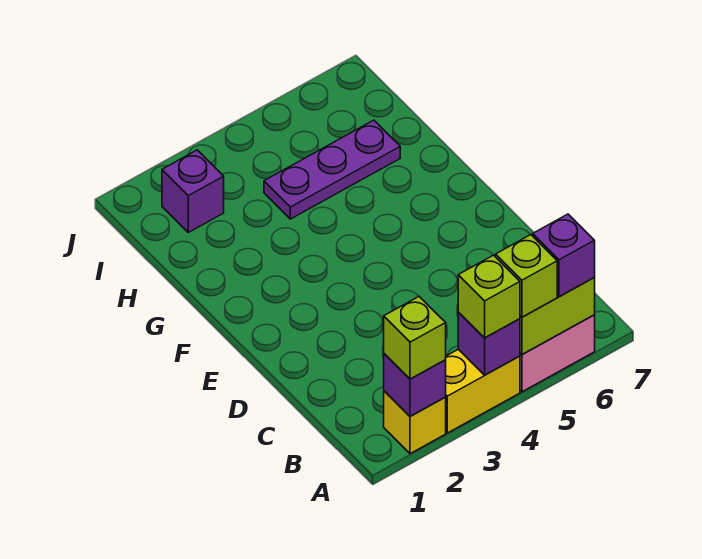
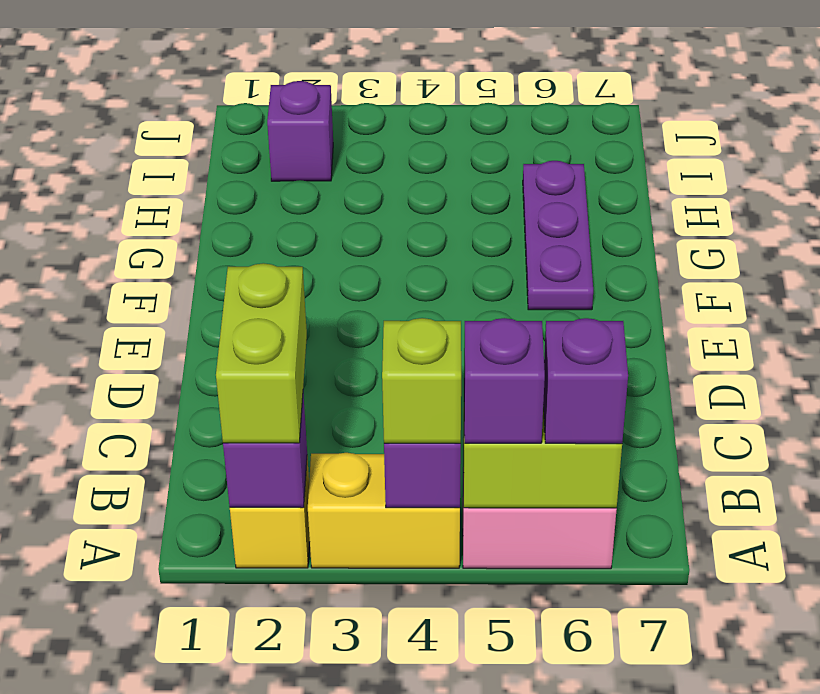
lime brick A2 level 3 -> lime brick A2:B2 level 3
lime brick A5 level 3 -> purple brick A5 level 3
purple plate H4:H6 level 1 -> purple plate F6:H6 level 1

